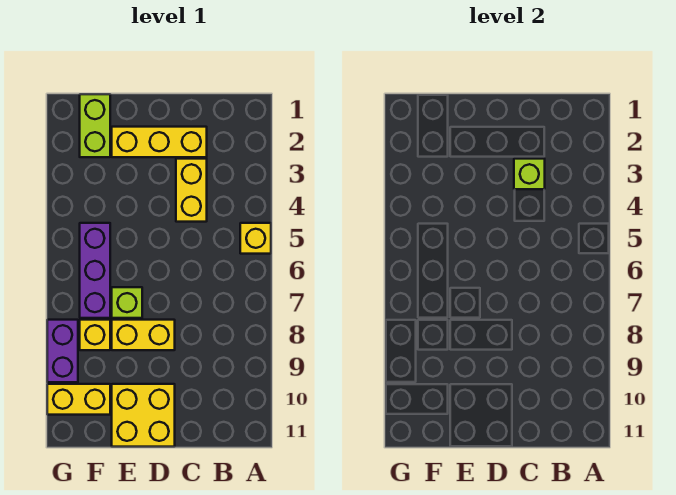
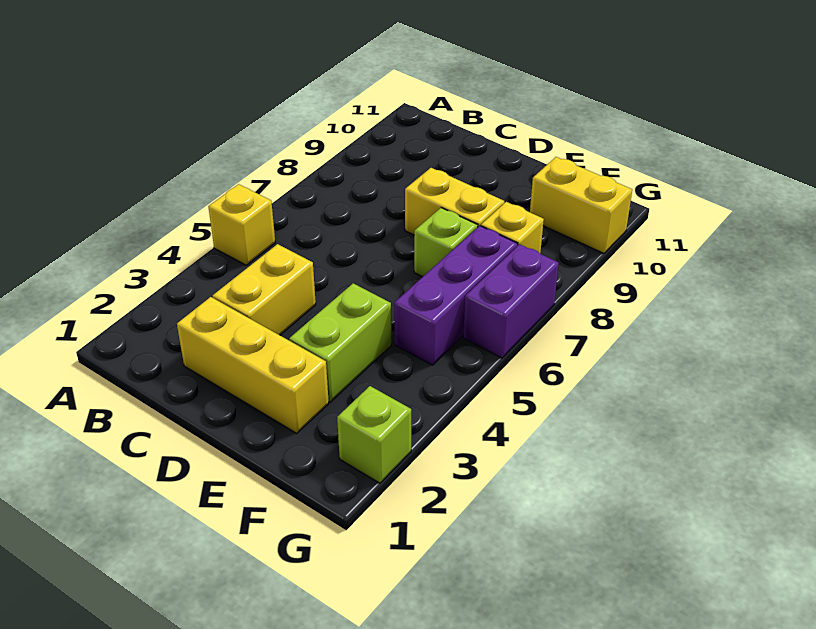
lime brick C3 level 2 -> lime brick G2 level 1
yellow brick D10:E11 level 1 -> none
lime brick F1:F2 level 1 -> lime brick E3:E4 level 1
purple brick G8:G9 level 1 -> purple brick G6:G7 level 1

